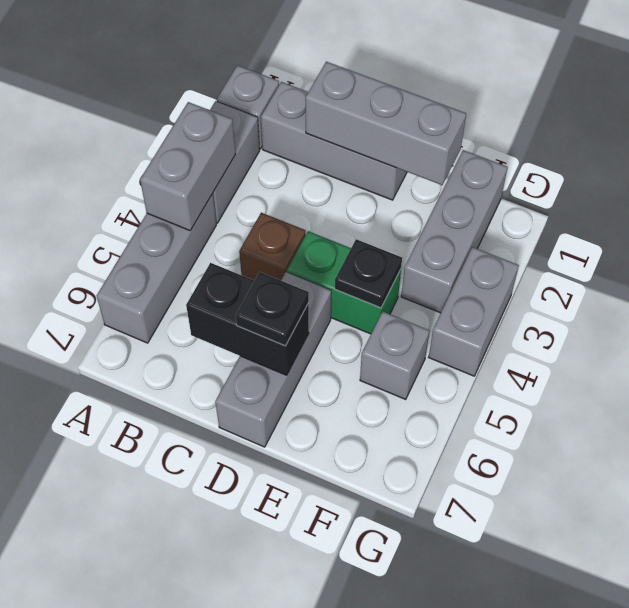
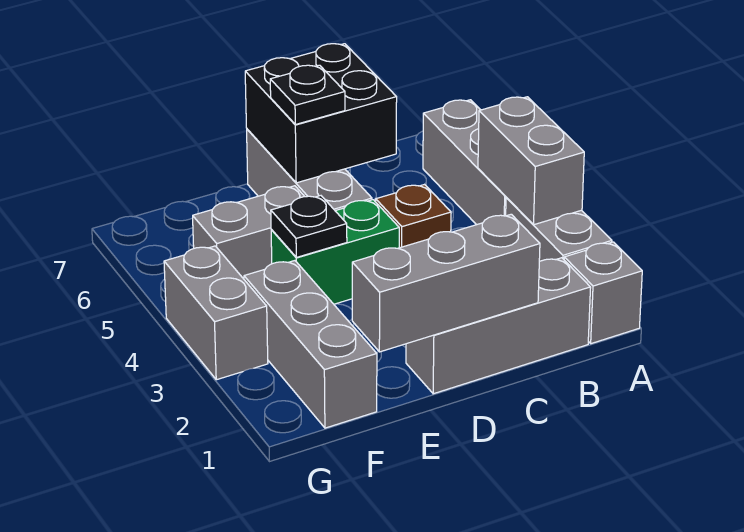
black brick C6:D6 level 2 -> black brick C6:D7 level 2
grey brick F5 level 1 -> grey brick E5:F5 level 1

